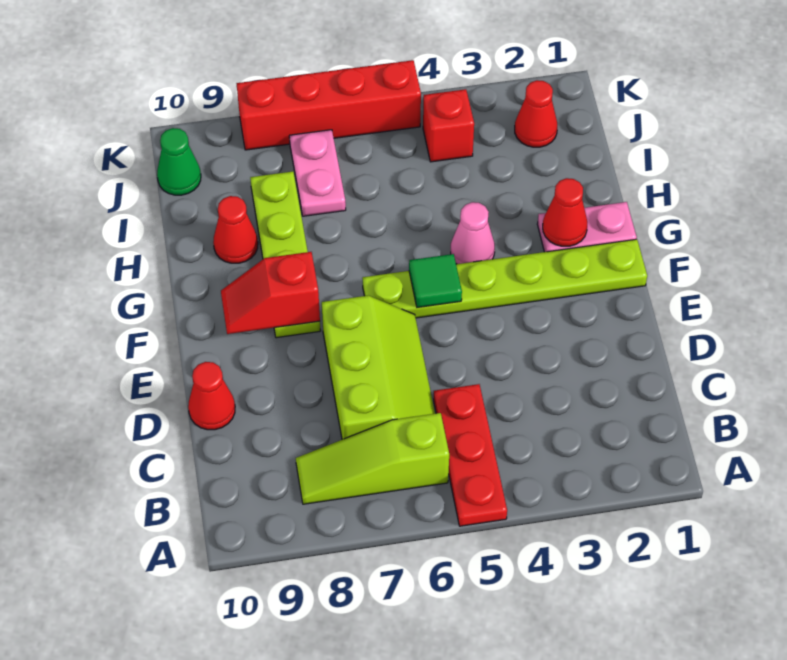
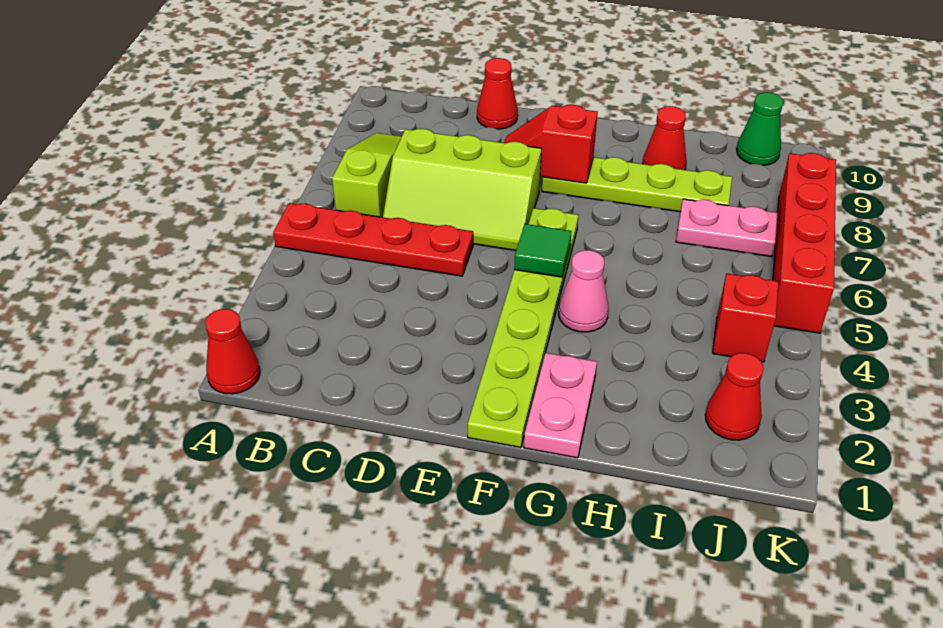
red plate A5:C5 level 1 -> red plate A5:D5 level 1
red slope F8:F9 level 2 top 8 -> red slope E8:F8 level 2 top F
red cone G2 level 2 -> red cone A1 level 1

